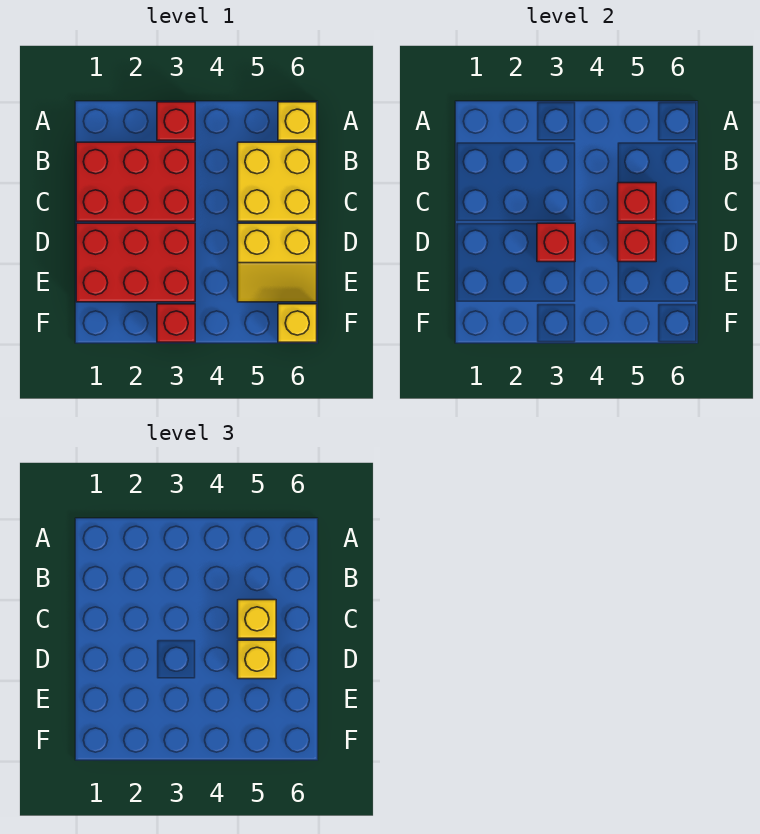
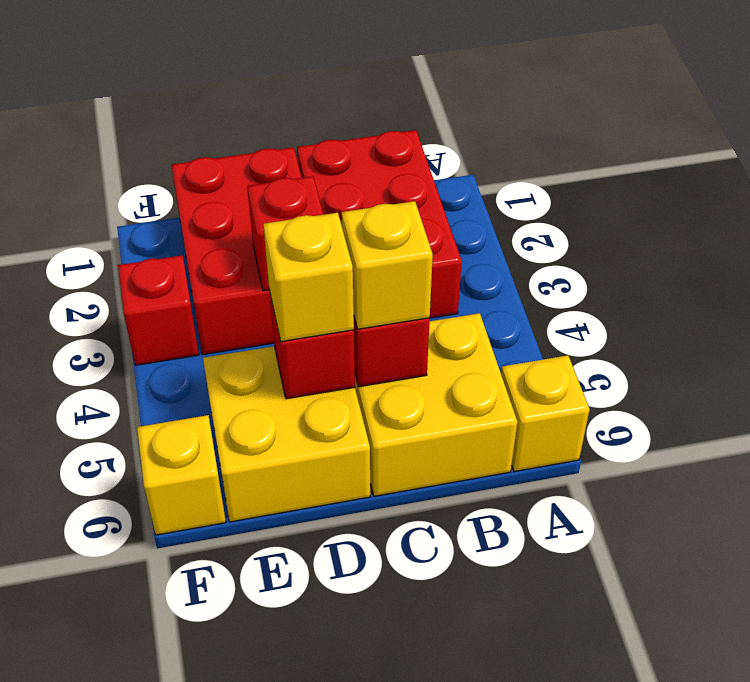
red brick A3 level 1 -> none
yellow slope D5:E6 level 1 top D -> yellow brick D5:E6 level 1

